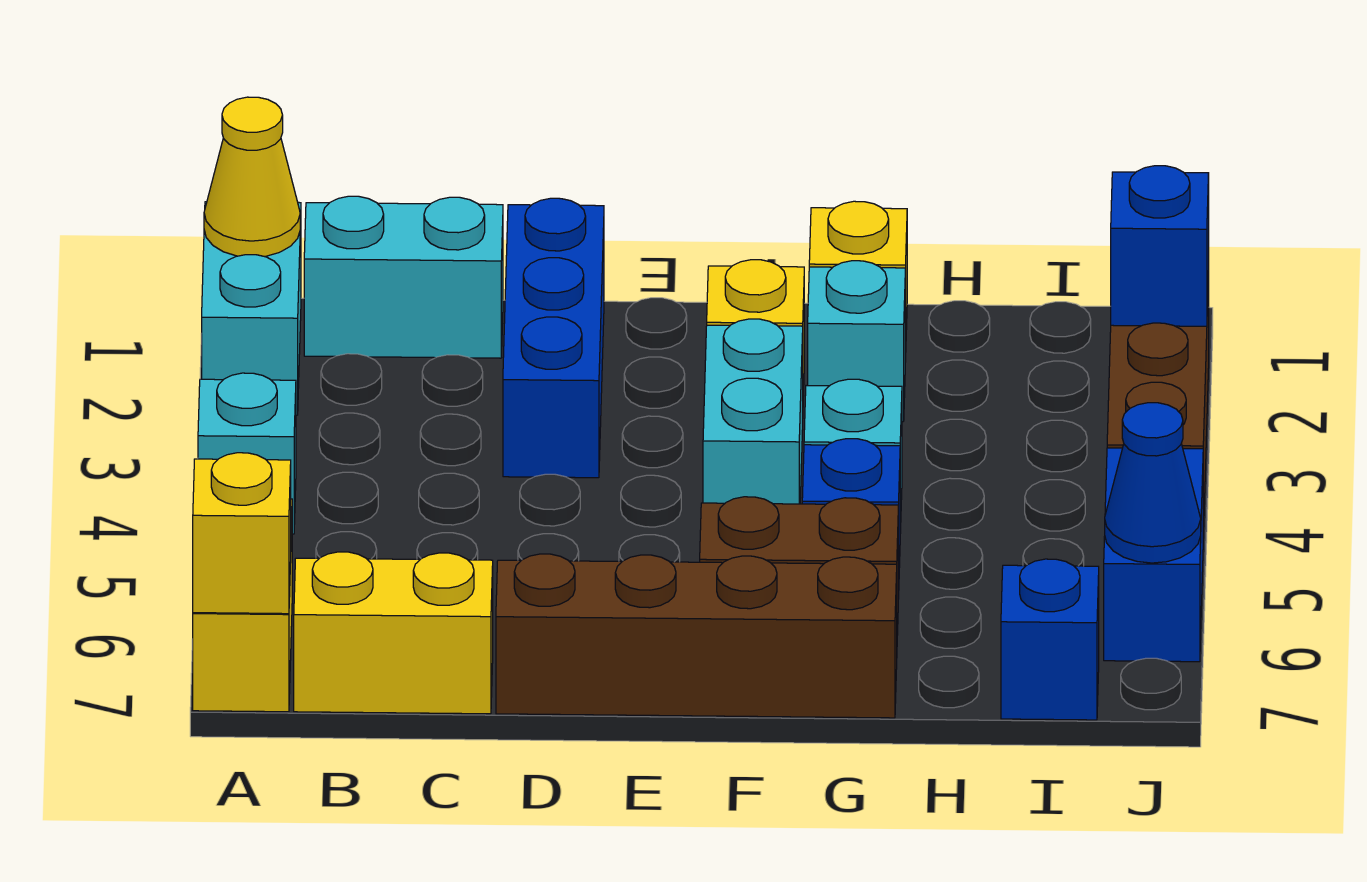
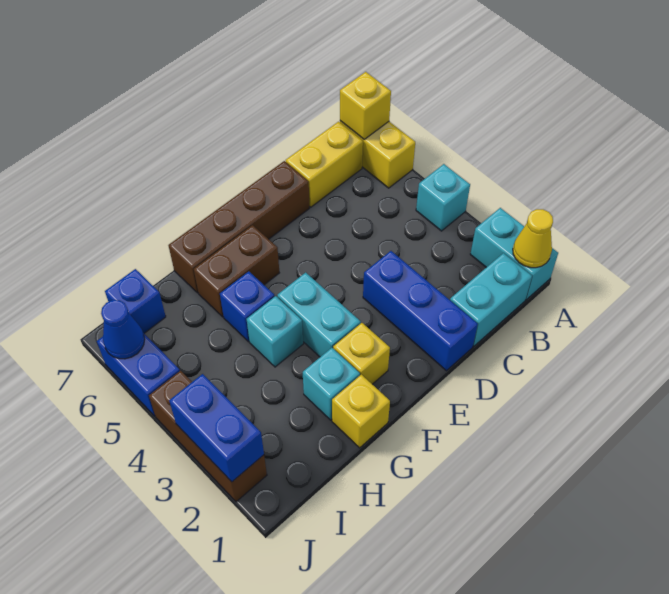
blue brick J2 level 2 -> blue brick J2:J3 level 2

